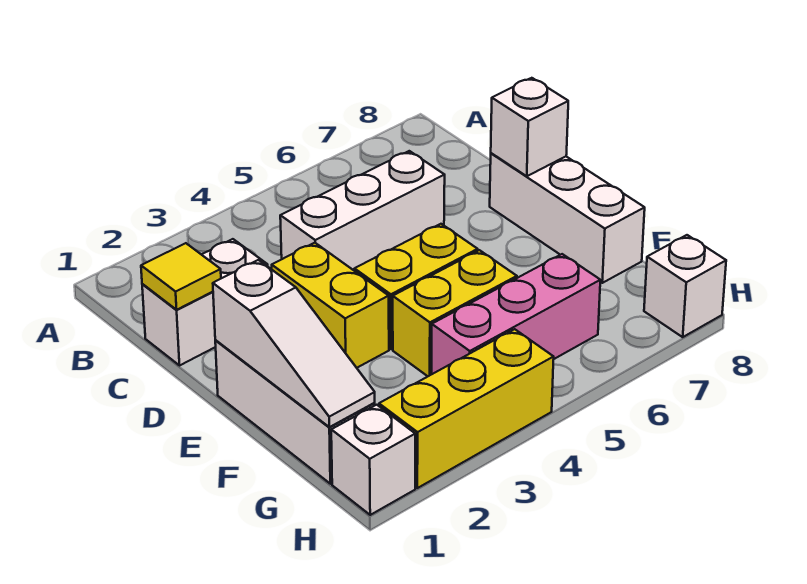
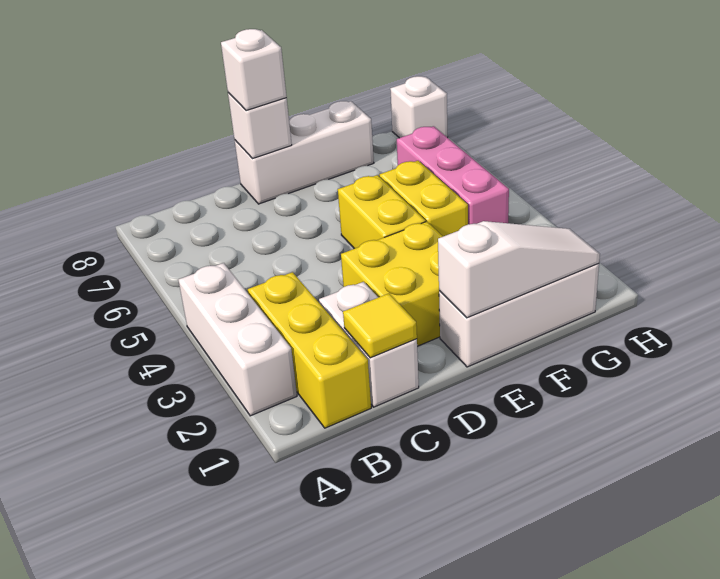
white brick C4:C6 level 1 -> white brick A2:A4 level 1
yellow brick D3:E3 level 1 -> yellow brick D2:E3 level 1
white brick H1 level 1 -> white brick D8 level 3
yellow brick H2:H4 level 1 -> yellow brick B1:B3 level 1

